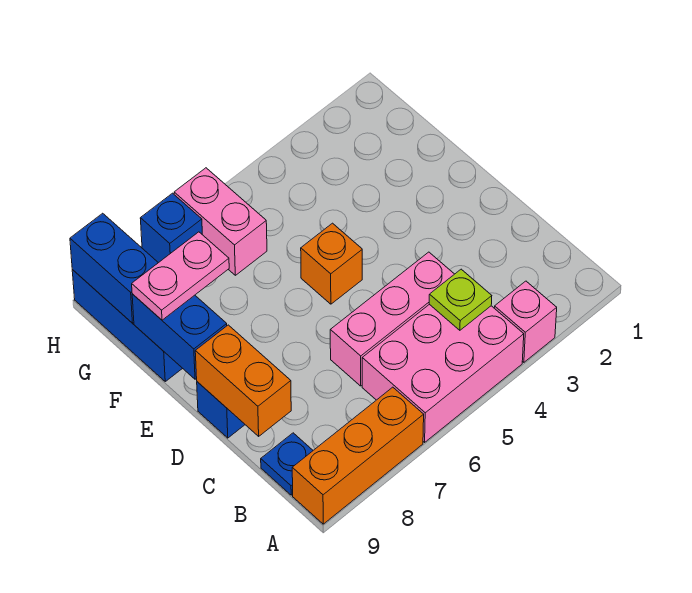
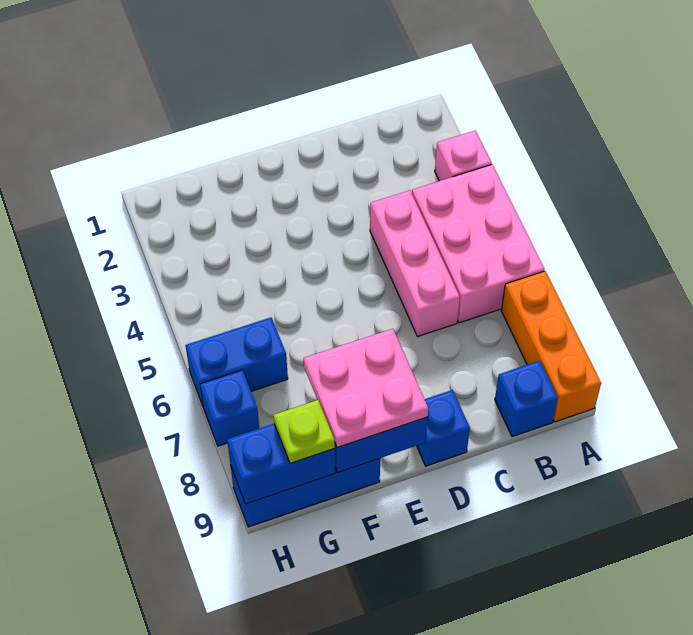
lime plate B4 level 2 -> lime plate G9 level 3
blue plate B9 level 1 -> blue brick B9 level 1
orange brick C9:D9 level 2 -> none
orange brick E5 level 1 -> none
pink plate F8:F9 level 3 -> pink plate E8:F9 level 3
pink brick G6:H6 level 1 -> blue brick G6:H6 level 1

